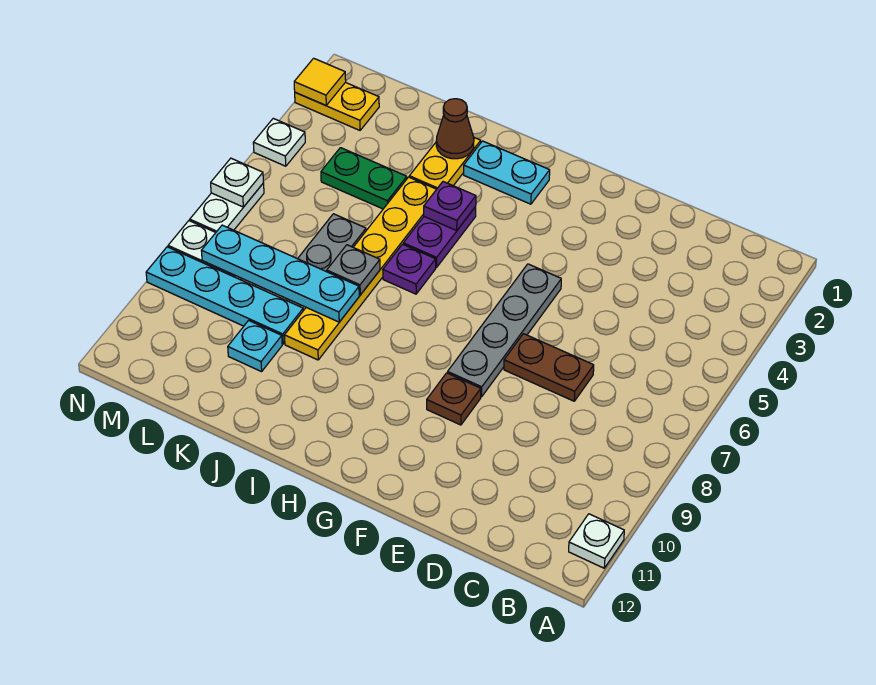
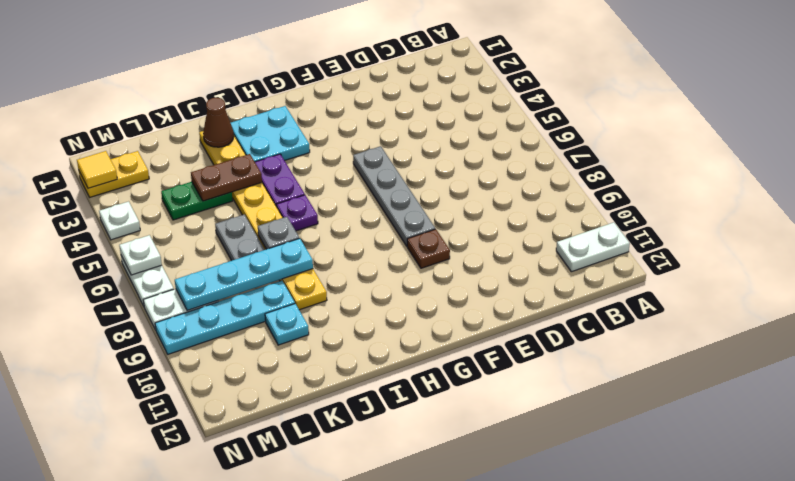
white plate A11 level 1 -> white plate A11:B11 level 1
brown plate D7:E7 level 1 -> brown plate J4:K4 level 2
cyan plate H2:I2 level 1 -> cyan plate H2:I3 level 1
purple plate I4 level 2 -> none

